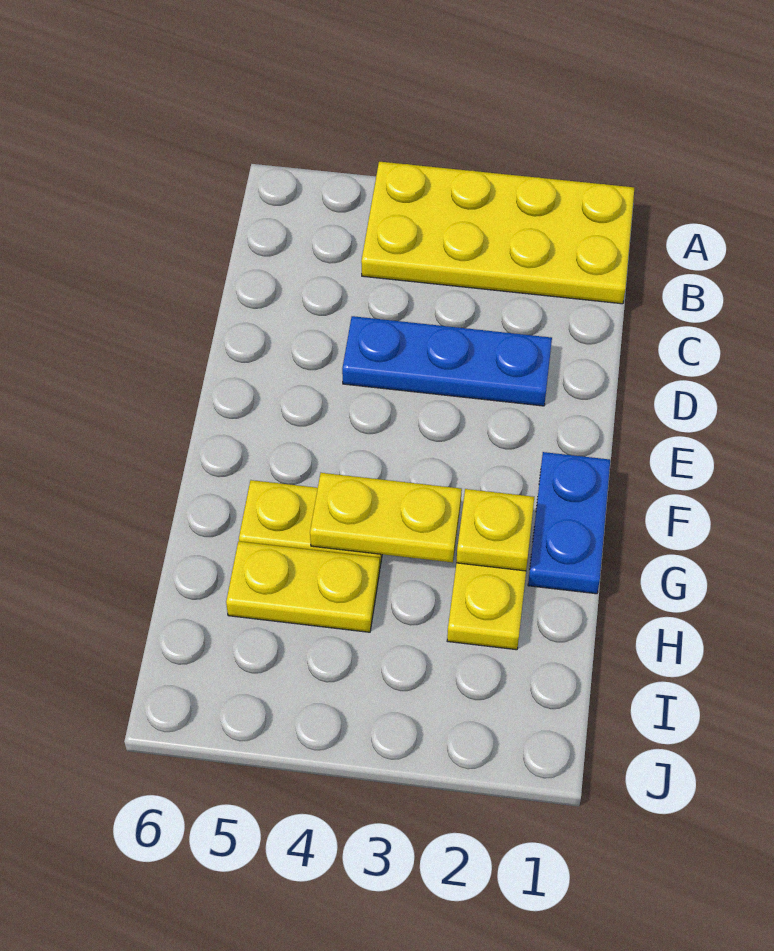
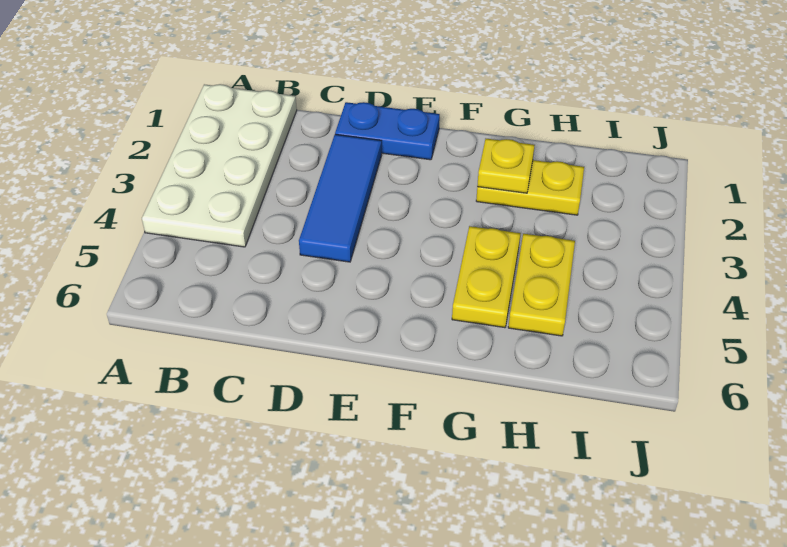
yellow plate A1:B4 level 1 -> white plate A1:B4 level 1
blue plate D2:D4 level 1 -> blue tile D2:D4 level 1
blue plate F1:G1 level 1 -> blue plate D1:E1 level 1
yellow plate G3:G4 level 2 -> none

